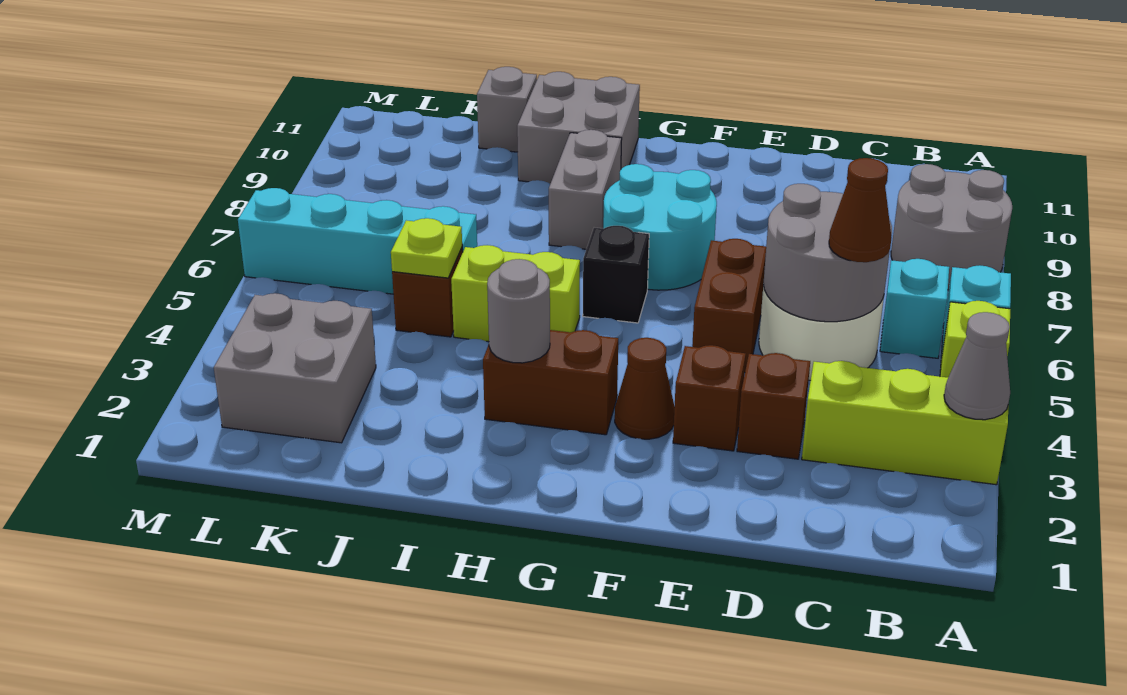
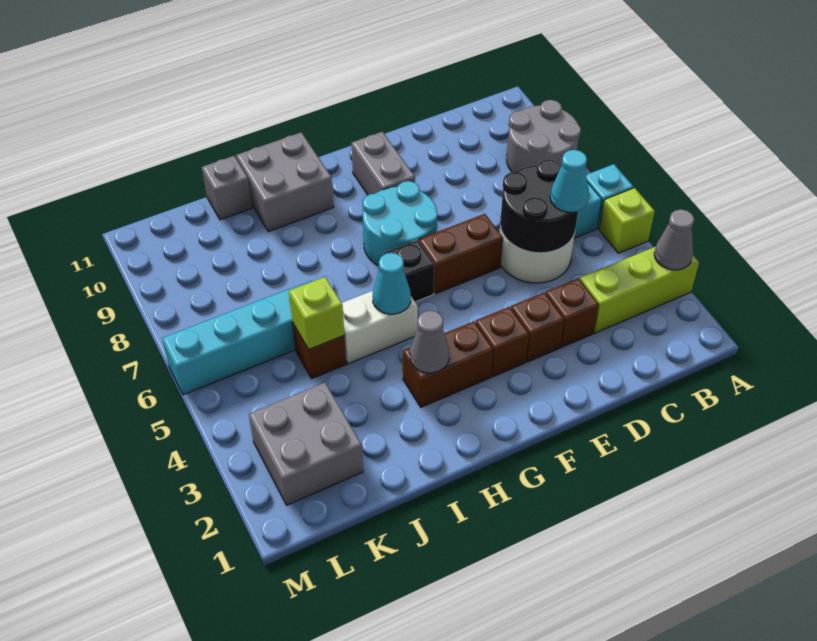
grey round brick C5:D6 level 2 -> black round brick C5:D6 level 2
brown cone C5 level 3 -> cyan cone C5 level 3
brown brick E5:E6 level 1 -> brown brick E6:F6 level 1
brown cone F3 level 1 -> brown brick F3 level 1
grey round brick H3 level 2 -> grey cone H3 level 2
lime brick H5:I5 level 1 -> white brick H5:I5 level 1
none -> cyan cone H5 level 2
grey brick H8:H9 level 1 -> grey brick F9:F10 level 1
lime plate J5 level 2 -> lime brick J5 level 2

